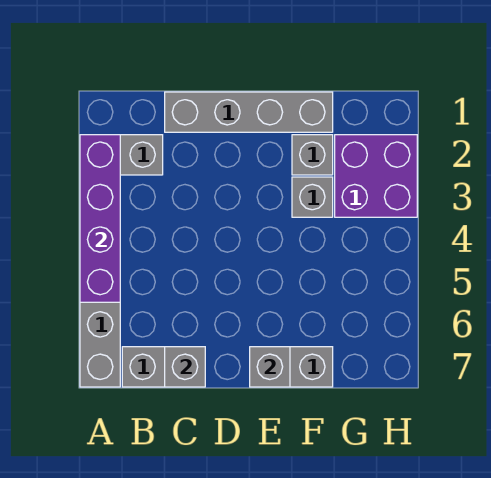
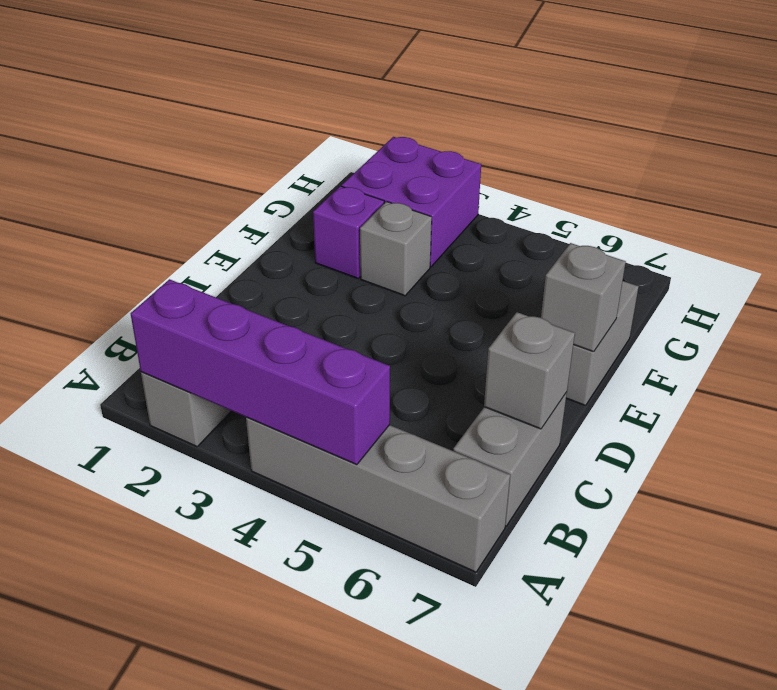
grey brick C1:F1 level 1 -> none
grey brick F2 level 1 -> purple brick F2 level 1

